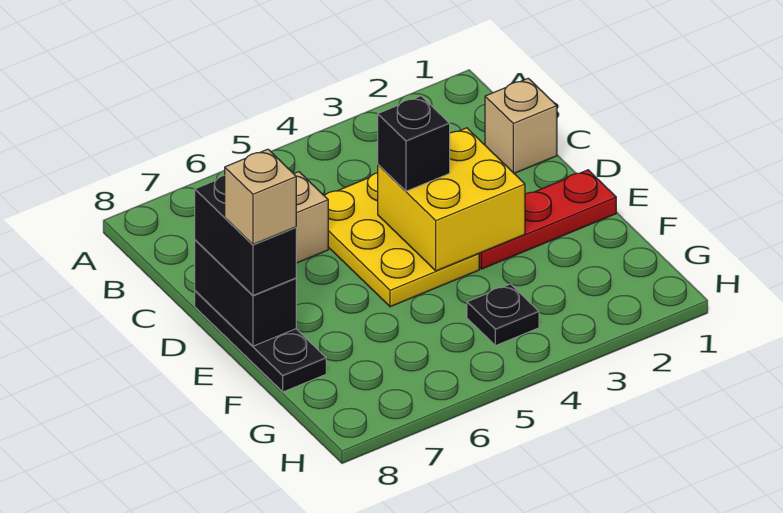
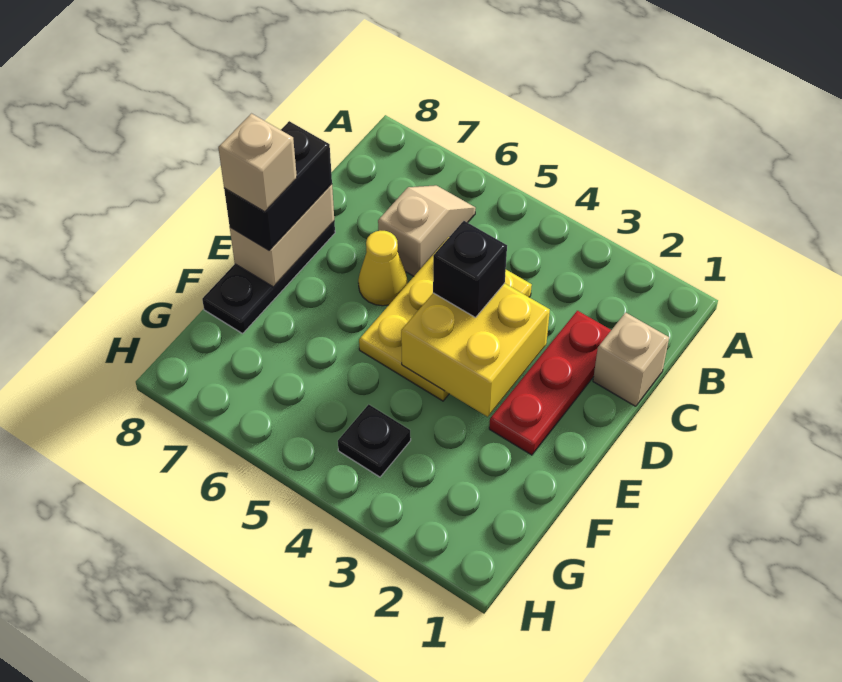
none -> yellow cone D6 level 1
black brick D8:E8 level 2 -> tan brick D8:E8 level 2
red plate E1:E3 level 1 -> red plate C2:E2 level 1

